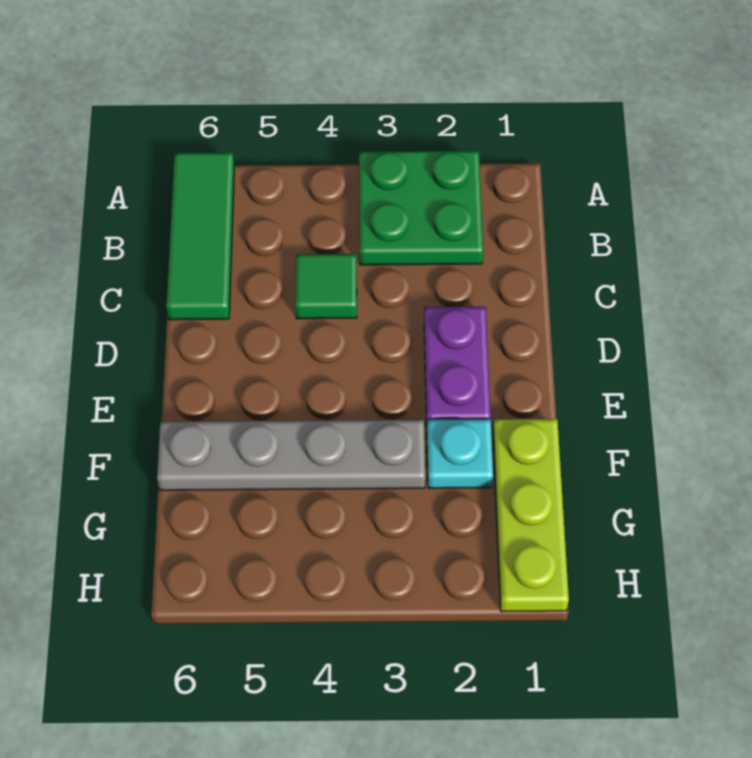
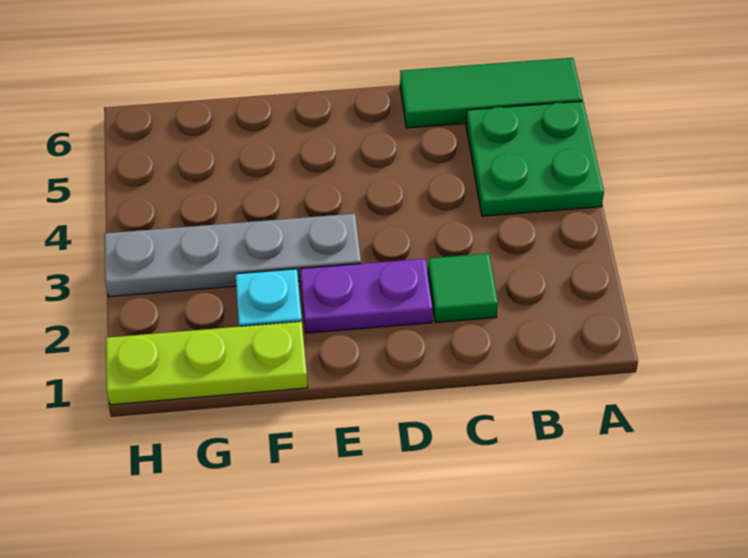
green plate A2:B3 level 1 -> green plate A4:B5 level 1
green tile C4 level 1 -> green tile C2 level 1
grey plate F3:F6 level 1 -> grey plate E3:H3 level 1

